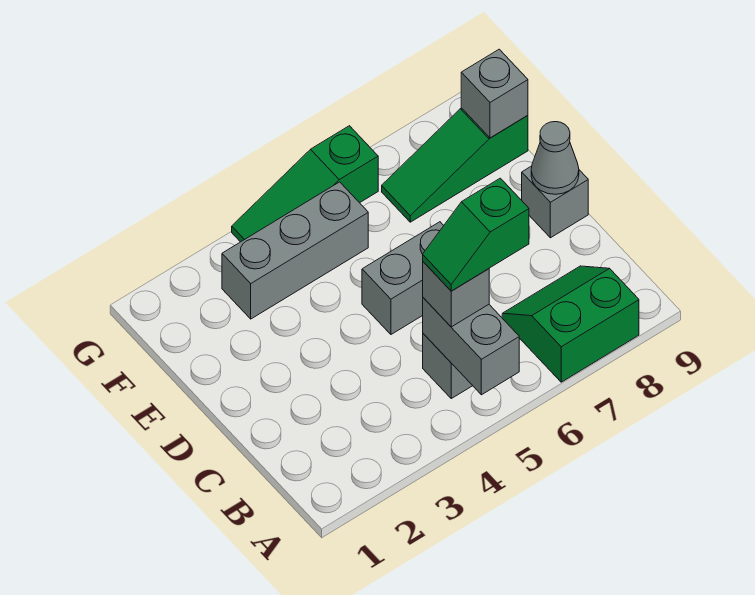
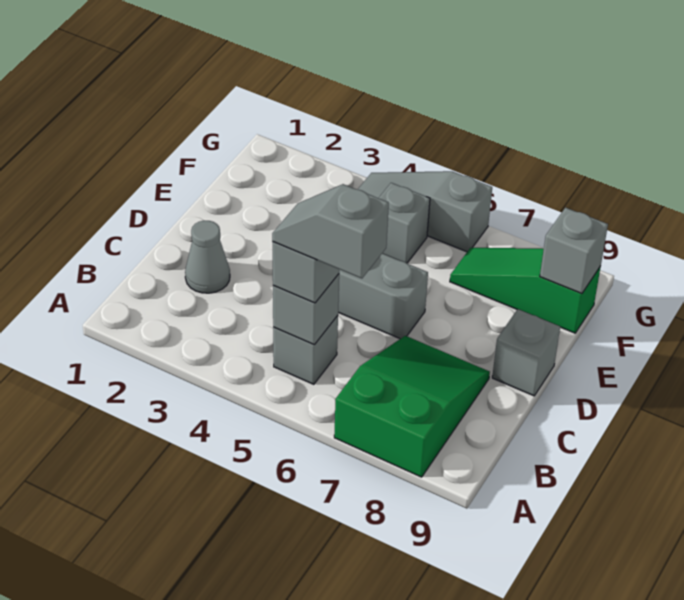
grey brick A5:B5 level 2 -> grey brick B5 level 2
green slope A7:B8 level 1 top A -> green slope A7:C8 level 1 top A
green slope B5:B6 level 4 top 6 -> grey slope B5:B6 level 4 top 6
grey cone D9 level 2 -> grey cone C2 level 1
grey brick F3:F5 level 1 -> grey brick F5 level 1
green slope G4:G6 level 1 top 6 -> grey slope G4:G6 level 1 top 6

